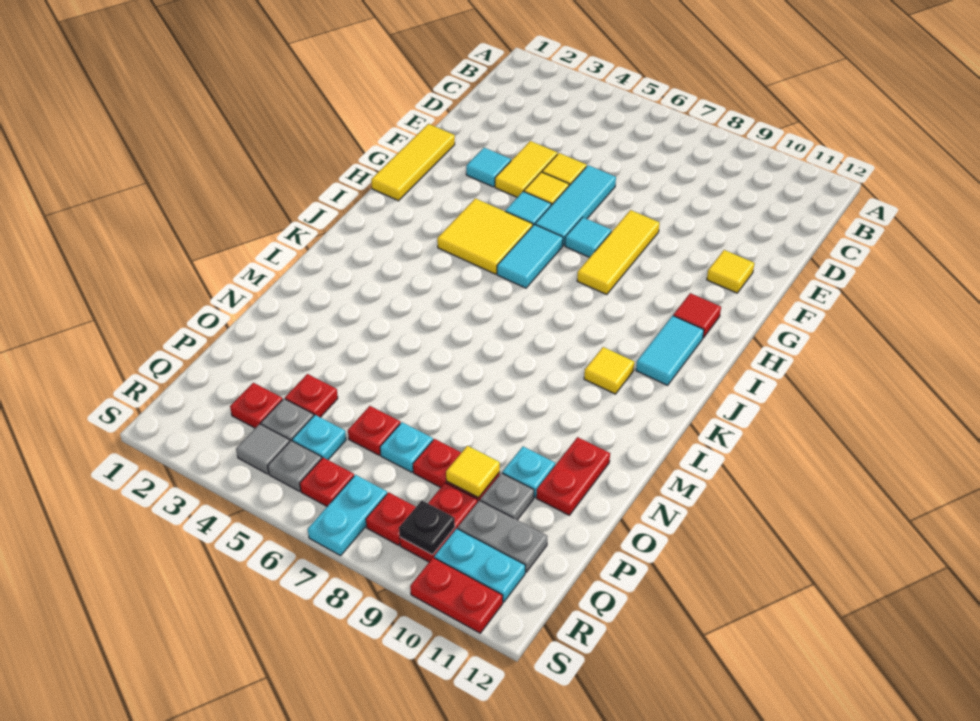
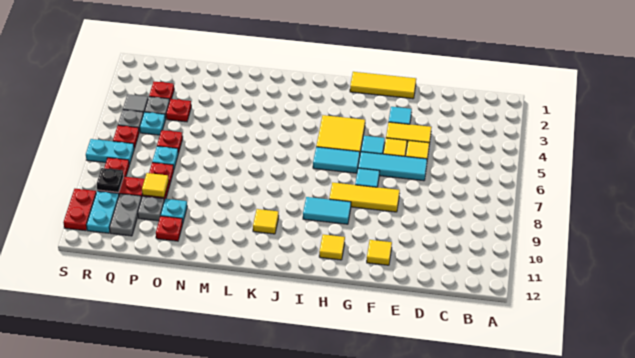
red tile H11 level 1 -> yellow tile H11 level 1
cyan tile I11:J11 level 1 -> cyan tile H9:I9 level 1
red plate N11:O11 level 1 -> red plate O11 level 1

